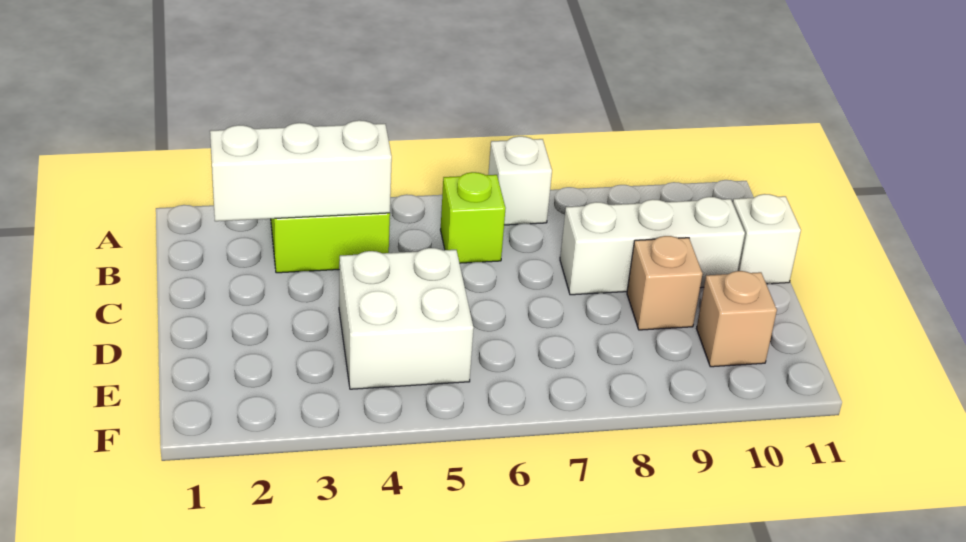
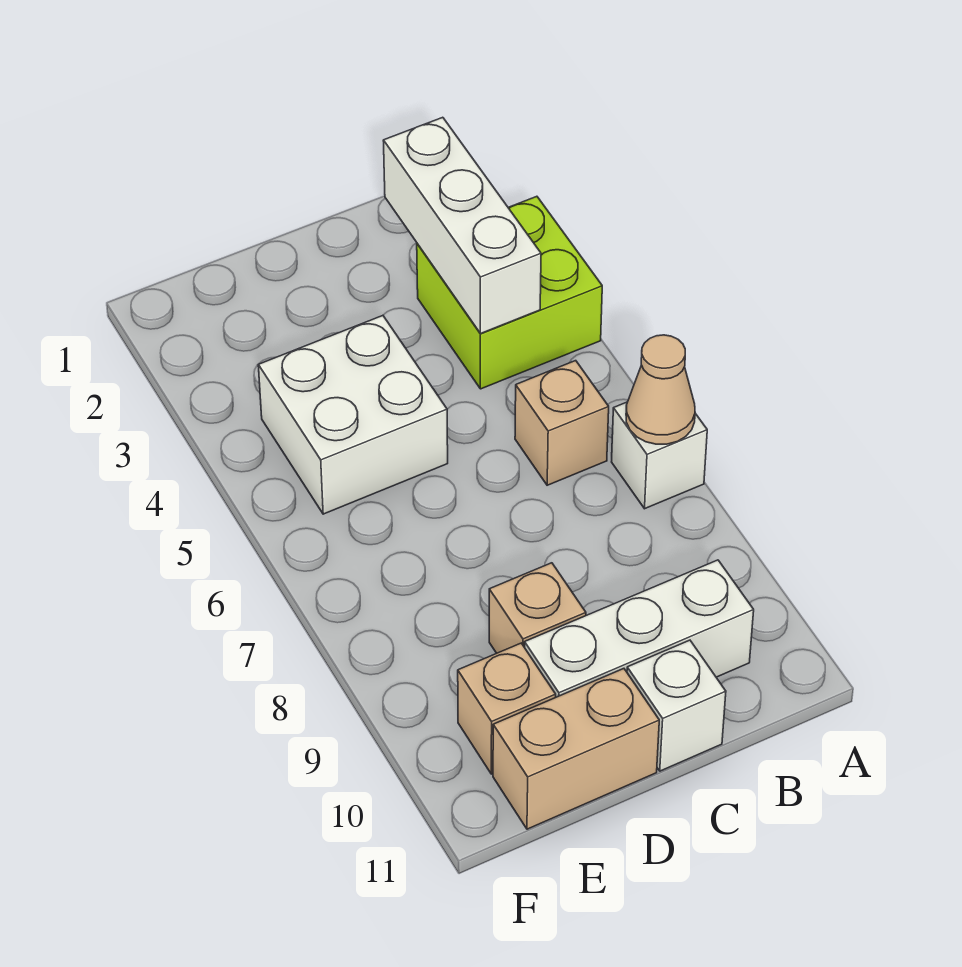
none -> tan cone A7 level 2
lime brick B6 level 1 -> tan brick B6 level 1
white brick C8:C10 level 1 -> white brick B10:D10 level 1
none -> tan brick D11:E11 level 1

